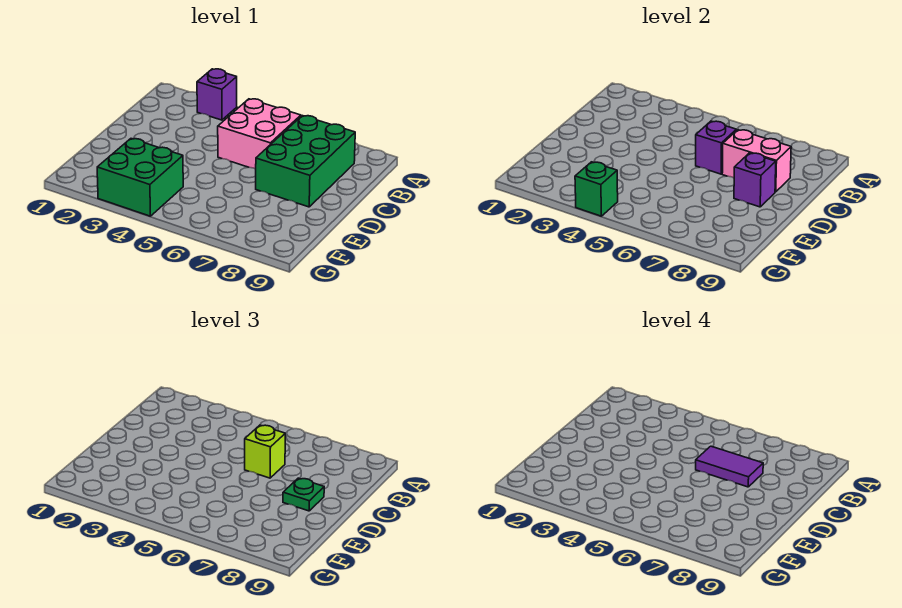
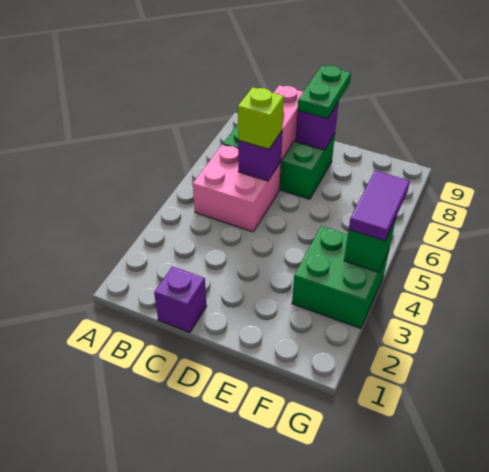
purple brick A3 level 1 -> purple brick C1 level 1
purple tile C6:C7 level 4 -> purple tile G4:G5 level 3
green plate D8 level 3 -> green plate D8:D9 level 3

